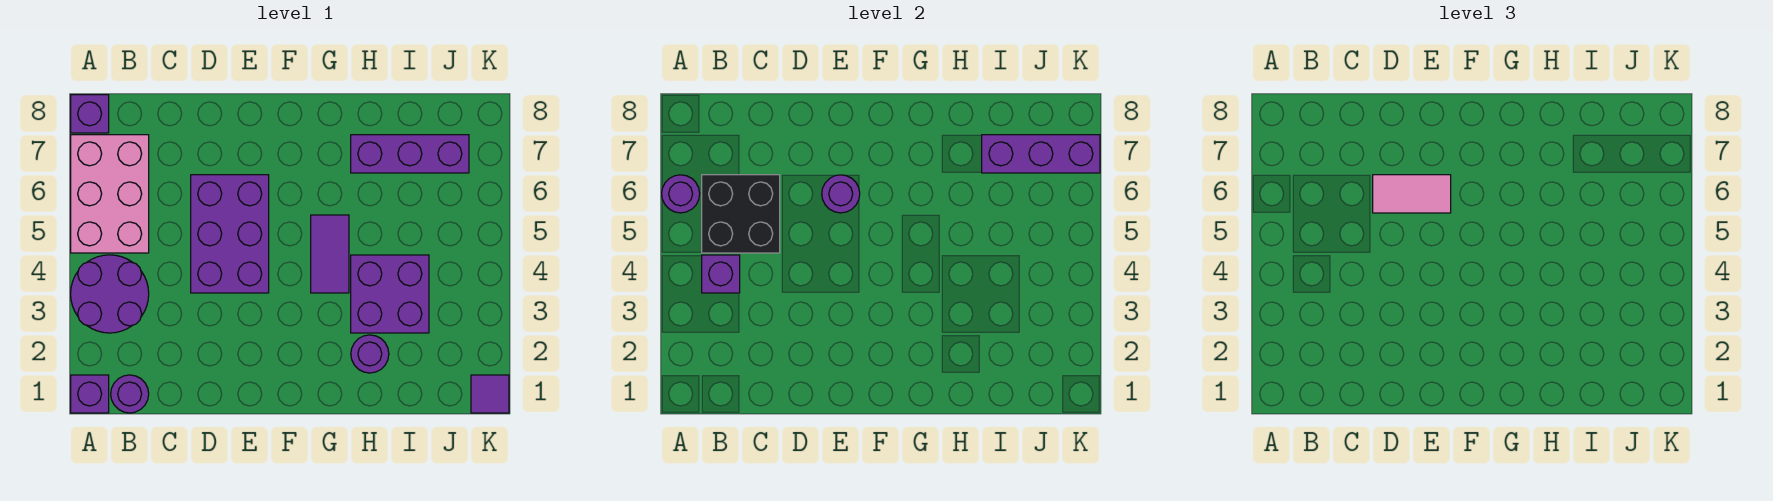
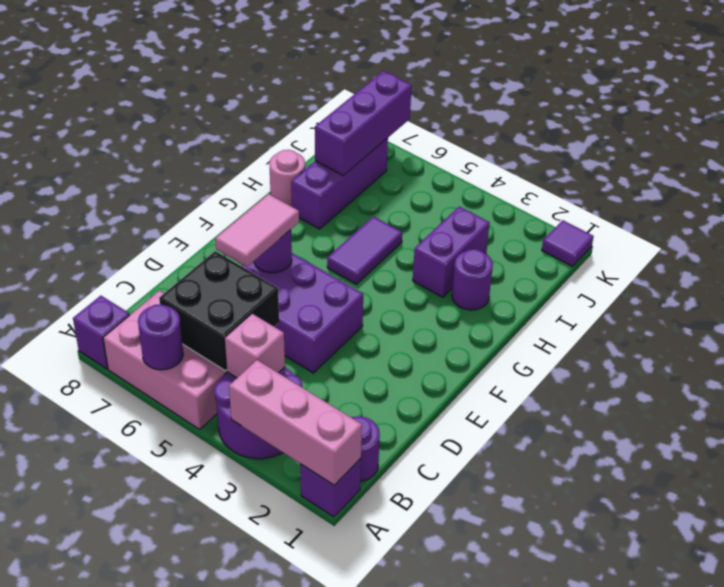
none -> pink brick A1:A3 level 2
purple brick B4 level 2 -> pink brick B4 level 2
purple tile G4:G5 level 1 -> purple tile G5:H5 level 1
purple brick H3:I4 level 1 -> purple brick H3:I3 level 1
none -> pink round brick H8 level 1

